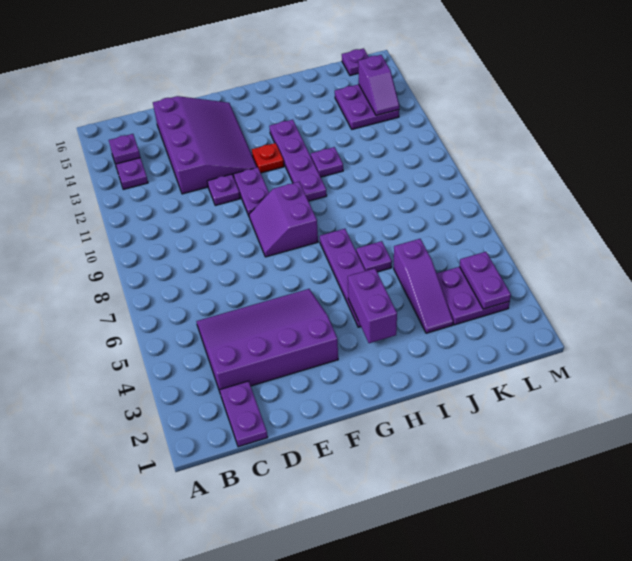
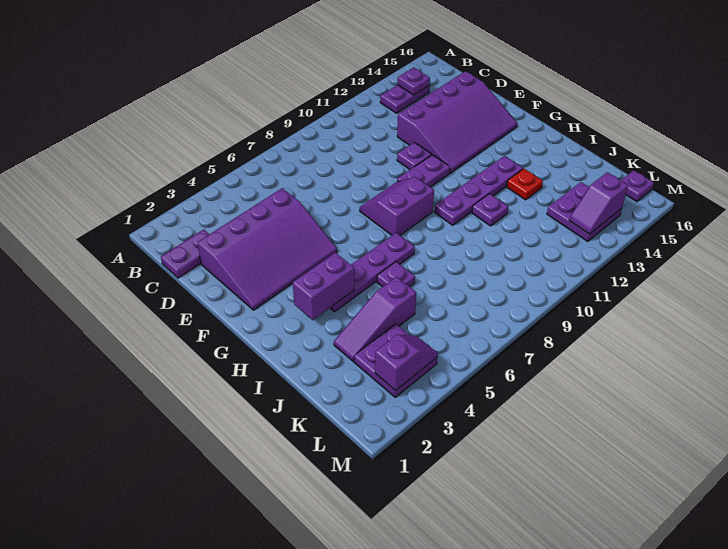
purple slope C3:F5 level 1 top 3 -> purple slope D2:F5 level 1 top D
red plate G12 level 1 -> red plate I13 level 1
purple plate L3:L4 level 2 -> purple slope L3:L4 level 2 top 3

